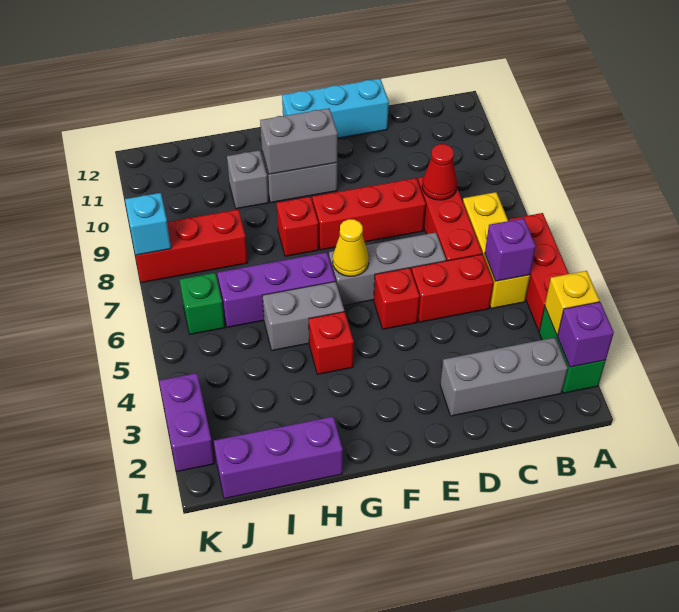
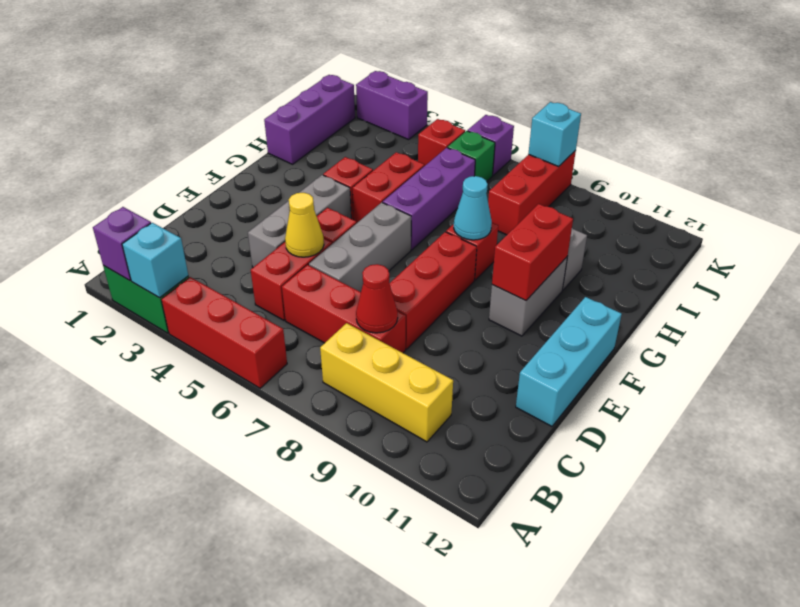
yellow brick A3 level 2 -> cyan brick A3 level 2
grey brick B2:D2 level 1 -> grey brick D4:F4 level 1
yellow brick B5:B7 level 1 -> yellow brick B8:B10 level 1
purple brick B5 level 2 -> purple brick K6 level 1
yellow cone F6 level 2 -> yellow cone D5 level 2
grey brick F10:G10 level 2 -> red brick F10:G10 level 2
grey brick G5:H5 level 1 -> red brick G5:H5 level 1
none -> cyan cone G8 level 2
none -> red brick J5 level 1

